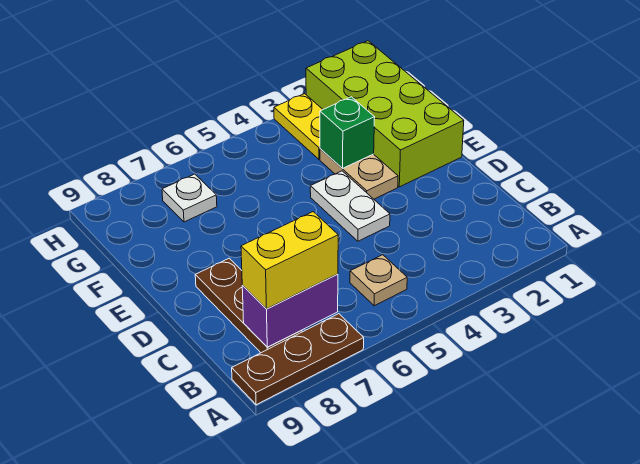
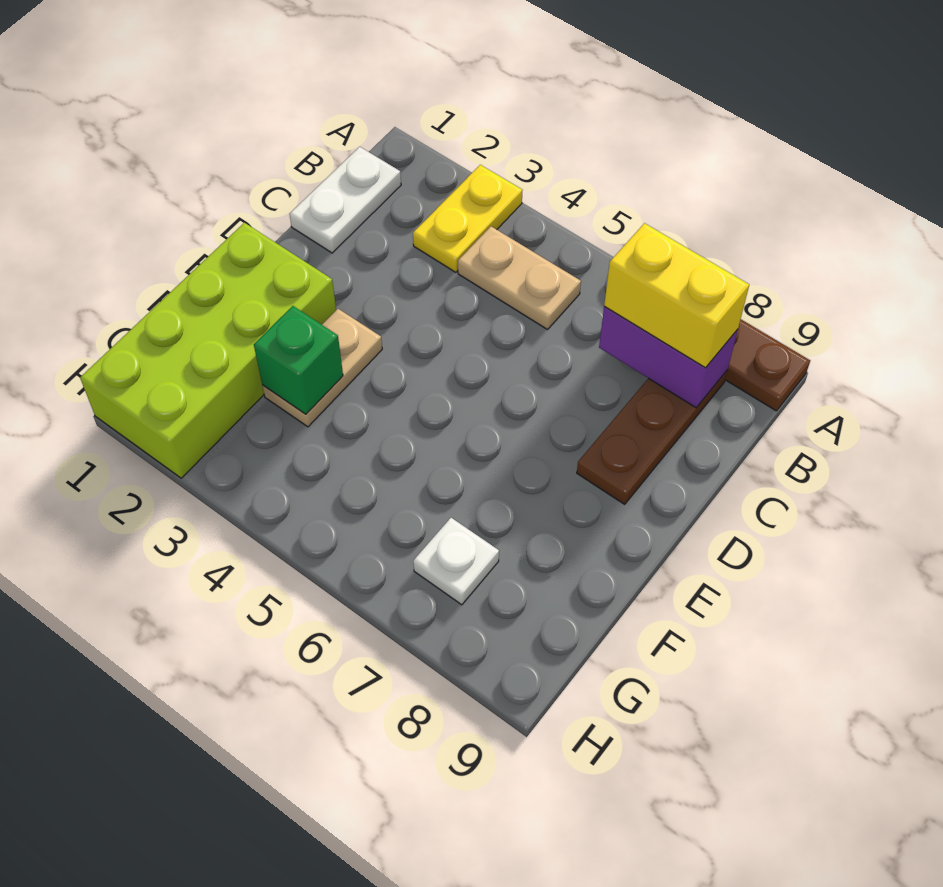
tan plate B5 level 1 -> tan plate B4:B5 level 1
white plate D4:E4 level 1 -> white plate B1:C1 level 1
yellow plate G3:H3 level 1 -> yellow plate A3:B3 level 1

